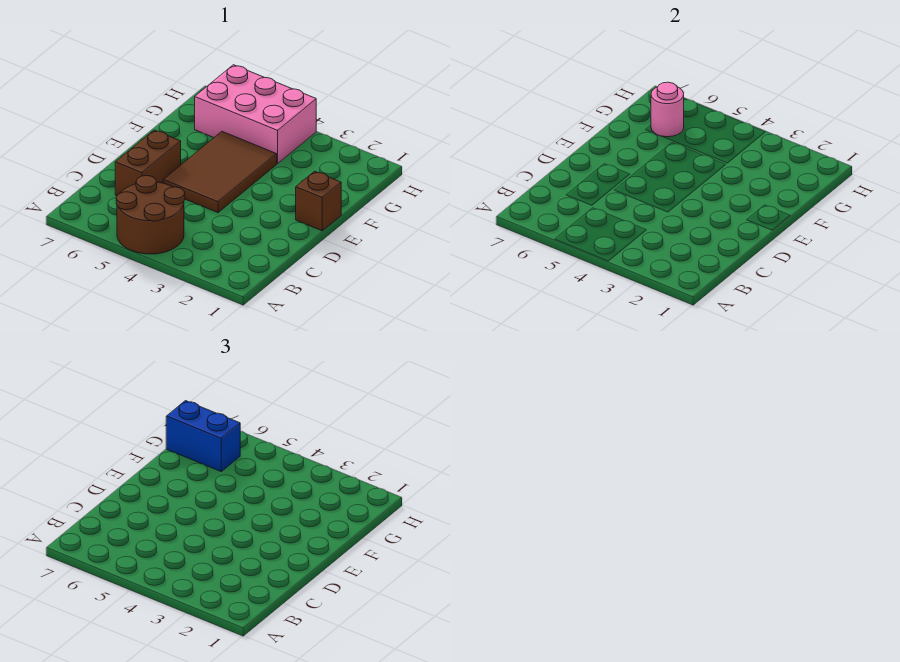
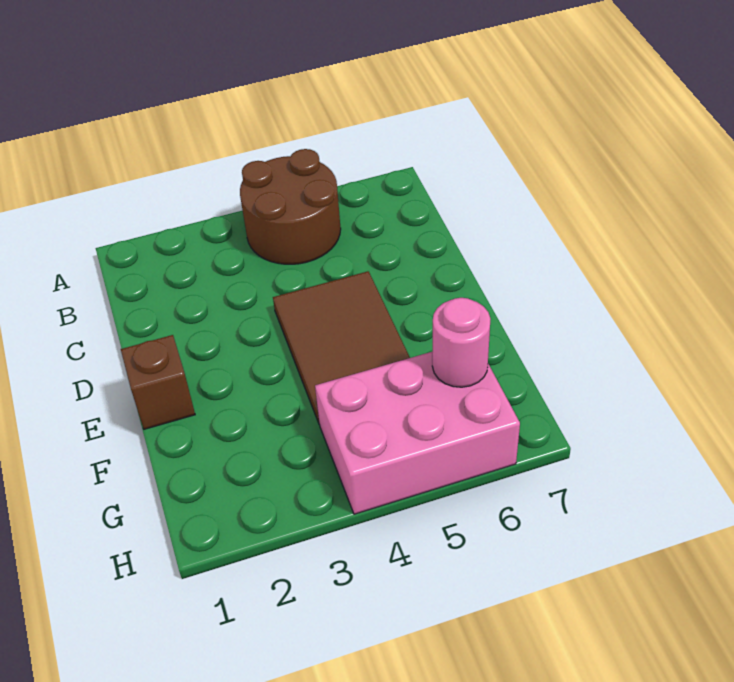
brown brick C6:D6 level 1 -> none
blue brick G6:G7 level 3 -> none

